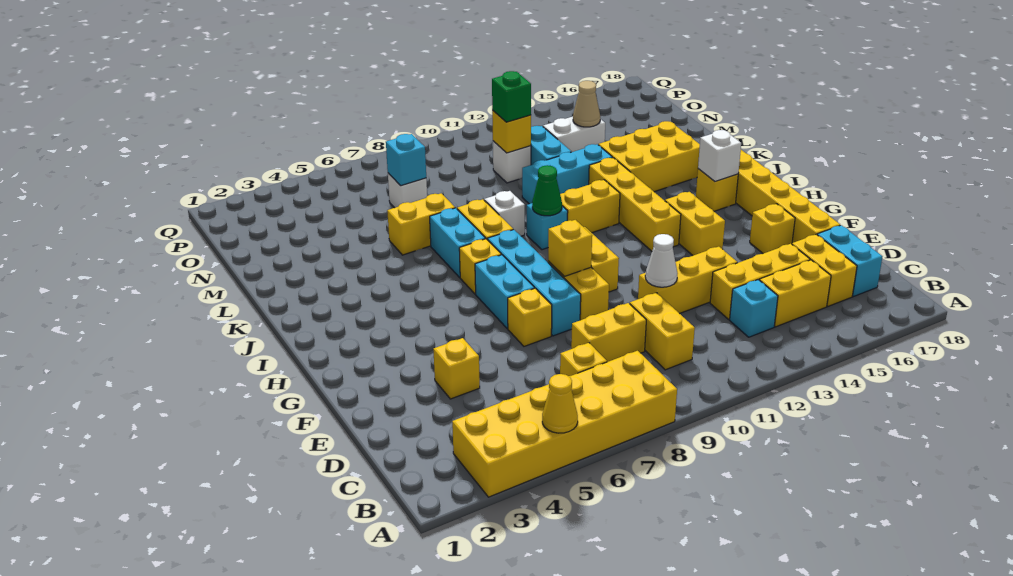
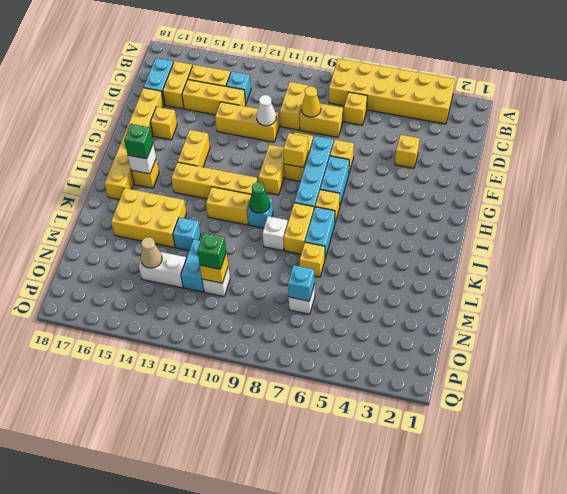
yellow cone A5 level 2 -> yellow cone D9 level 2
yellow brick H13:K13 level 1 -> yellow brick I11:I14 level 1
none -> green brick I16 level 3
yellow brick L6:L7 level 1 -> yellow brick L7 level 1
cyan brick L11:L13 level 1 -> cyan brick L13 level 1

